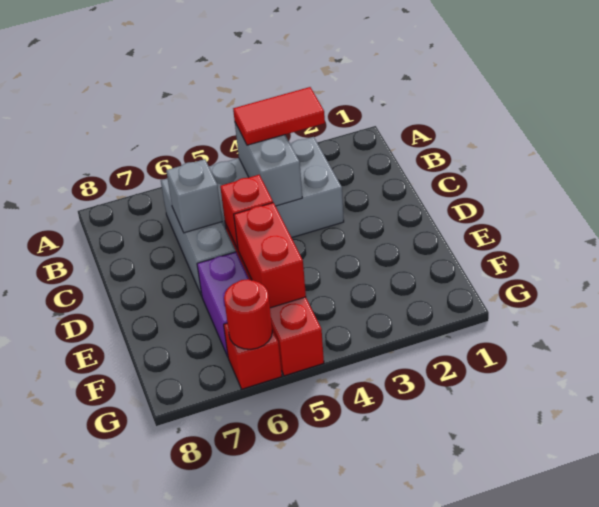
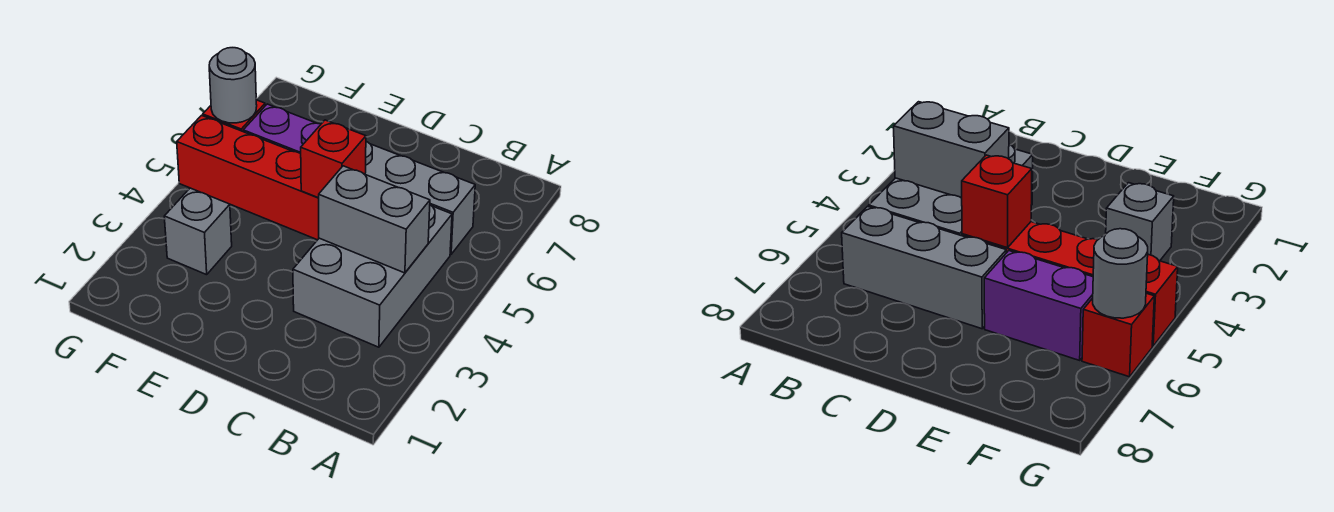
red tile B3:B4 level 3 -> none
grey brick C6 level 2 -> grey brick F3 level 1
red brick E5:F5 level 2 -> none
red round brick G6 level 2 -> grey round brick G6 level 2

